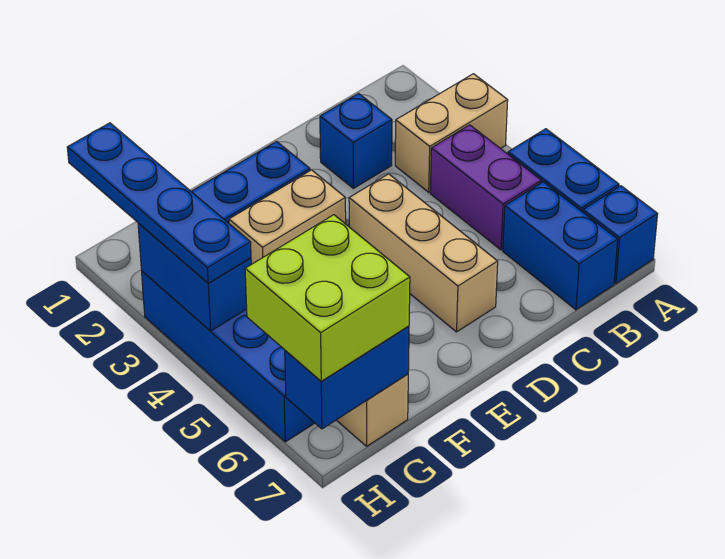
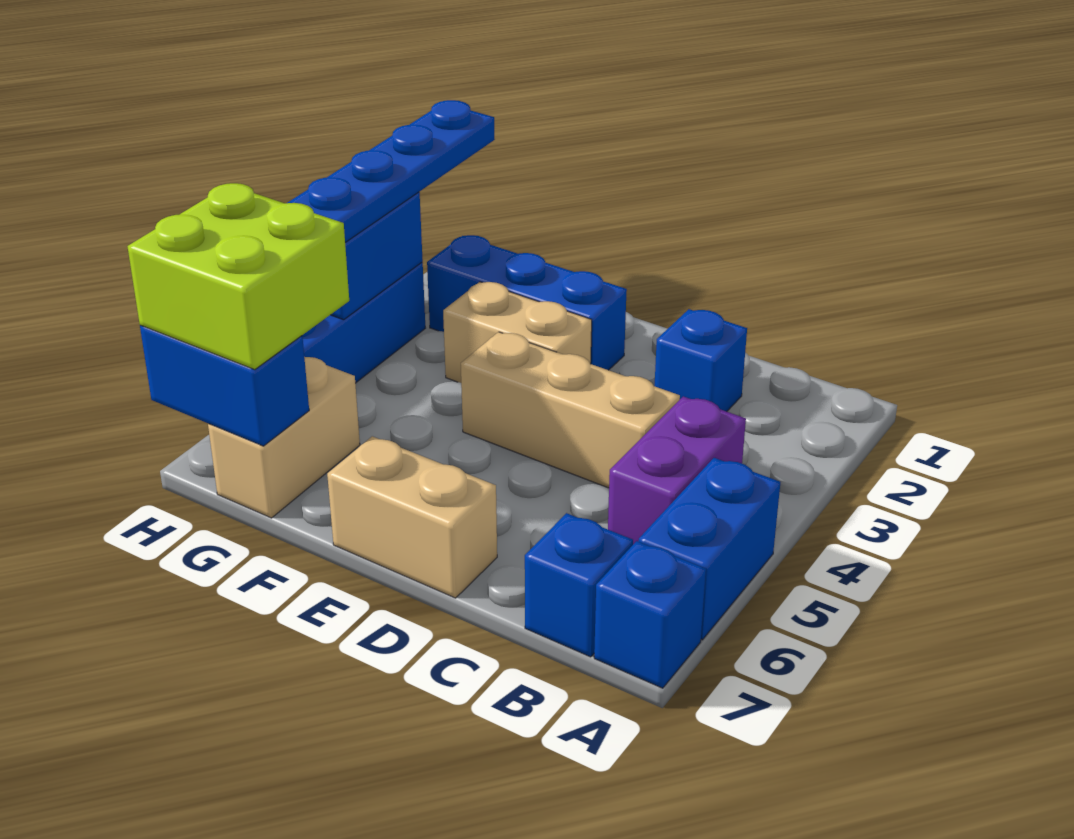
tan brick A3:B3 level 1 -> tan brick D7:E7 level 1
blue brick B6:B7 level 1 -> blue brick B7 level 1
tan brick D4:D6 level 1 -> tan brick C4:E4 level 1

